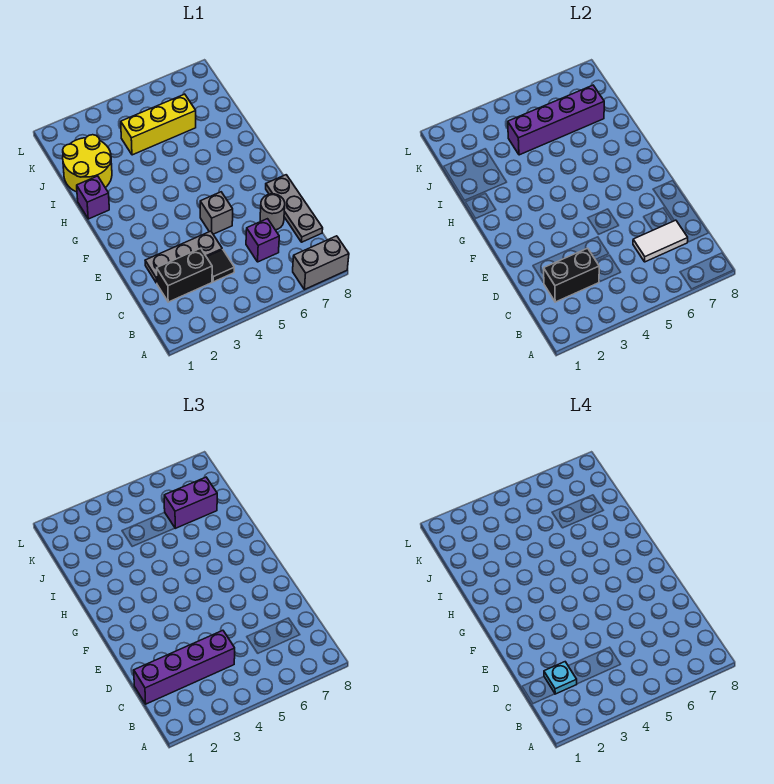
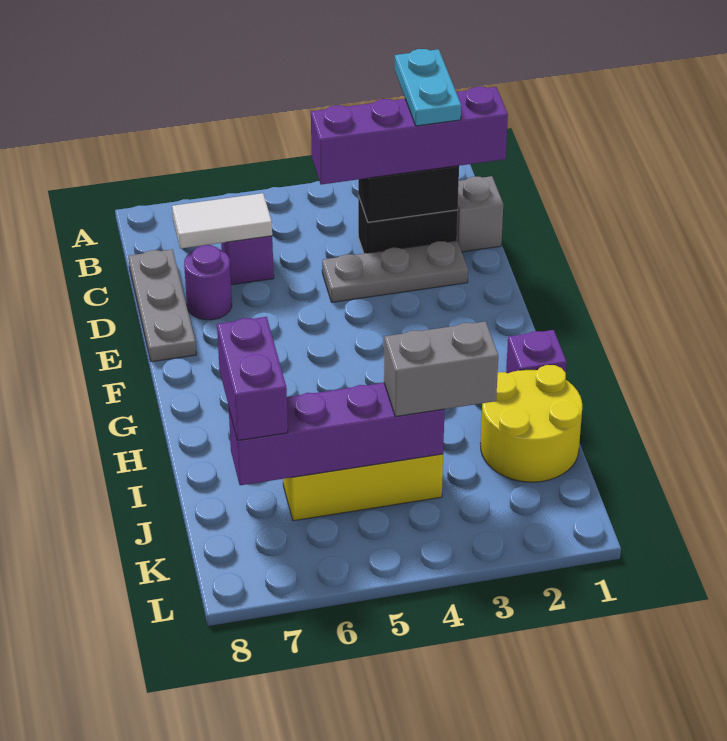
grey brick A7:A8 level 1 -> grey brick J3:J4 level 3
cyan plate C2 level 4 -> cyan plate B2:C2 level 4
black tile C4 level 1 -> none
grey round brick D7 level 1 -> purple round brick D7 level 1
grey brick E5 level 1 -> grey brick C1 level 1
purple brick J6:J7 level 3 -> purple brick I7:J7 level 3

